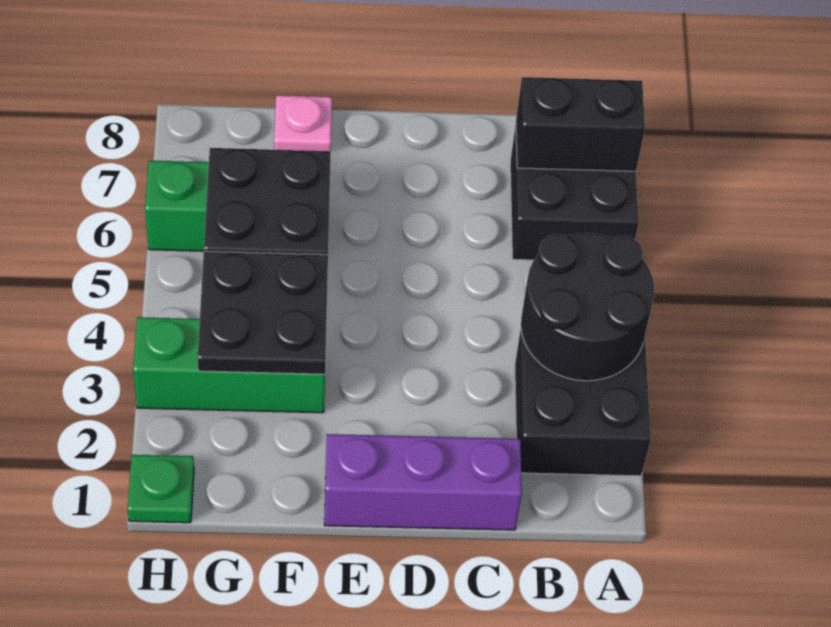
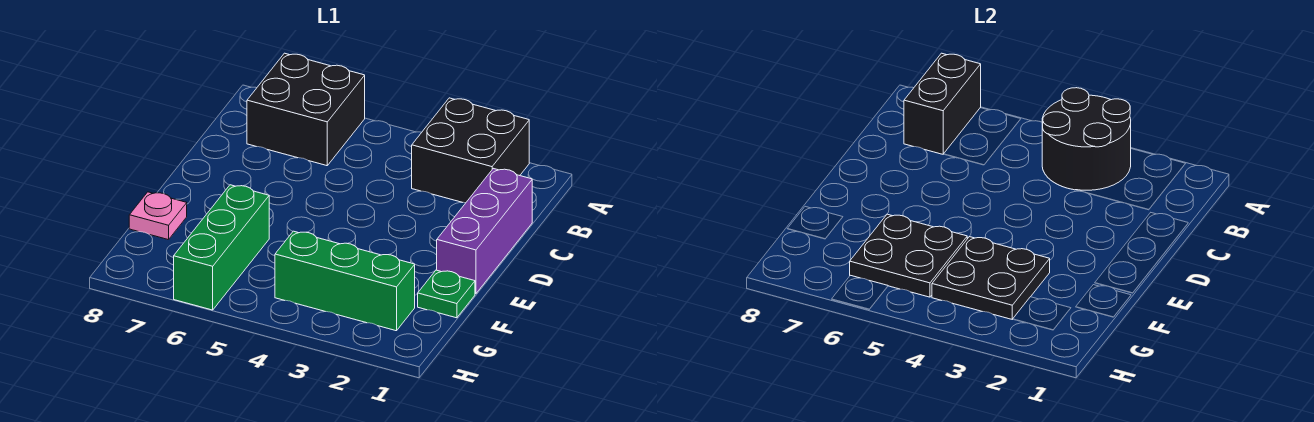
green brick F3:H3 level 1 -> green brick G2:G4 level 1
green plate H1 level 1 -> green plate F1 level 1

